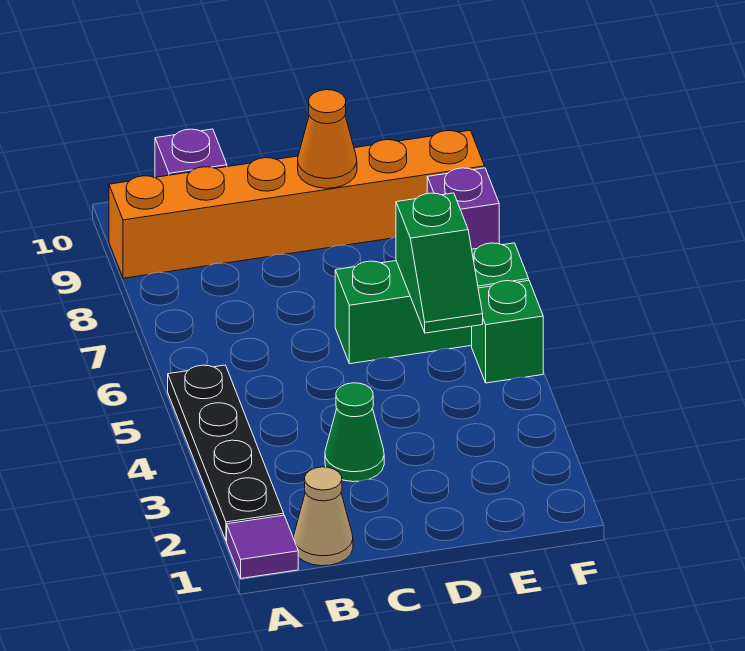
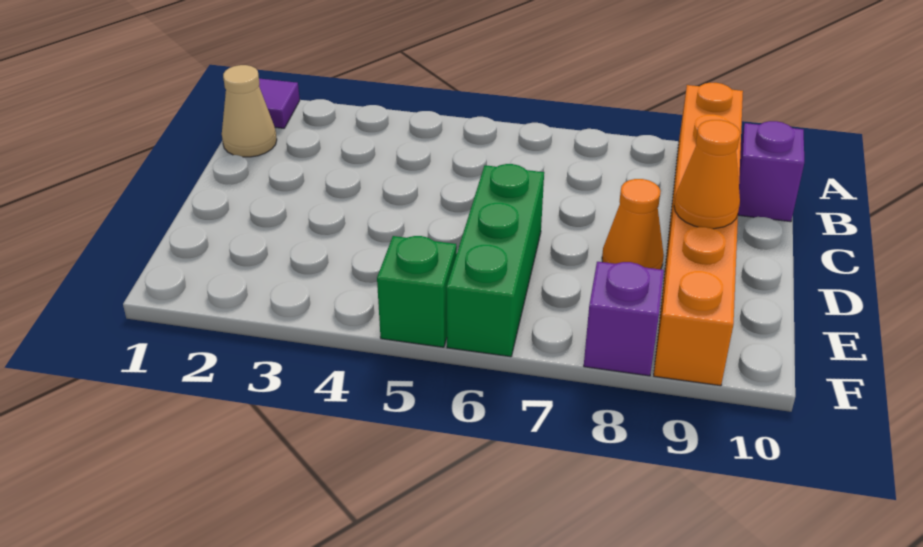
black plate A2:A5 level 1 -> none
green cone C3 level 1 -> none
none -> orange cone D8 level 1
green slope E5:E6 level 2 top 6 -> none

